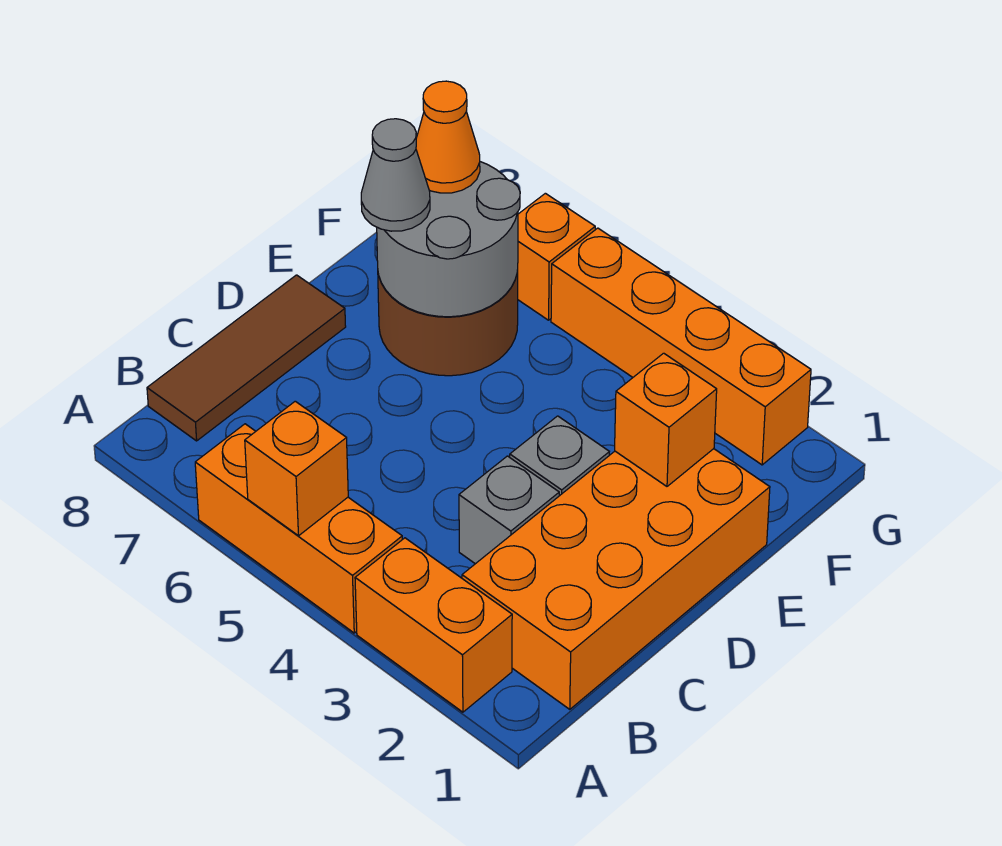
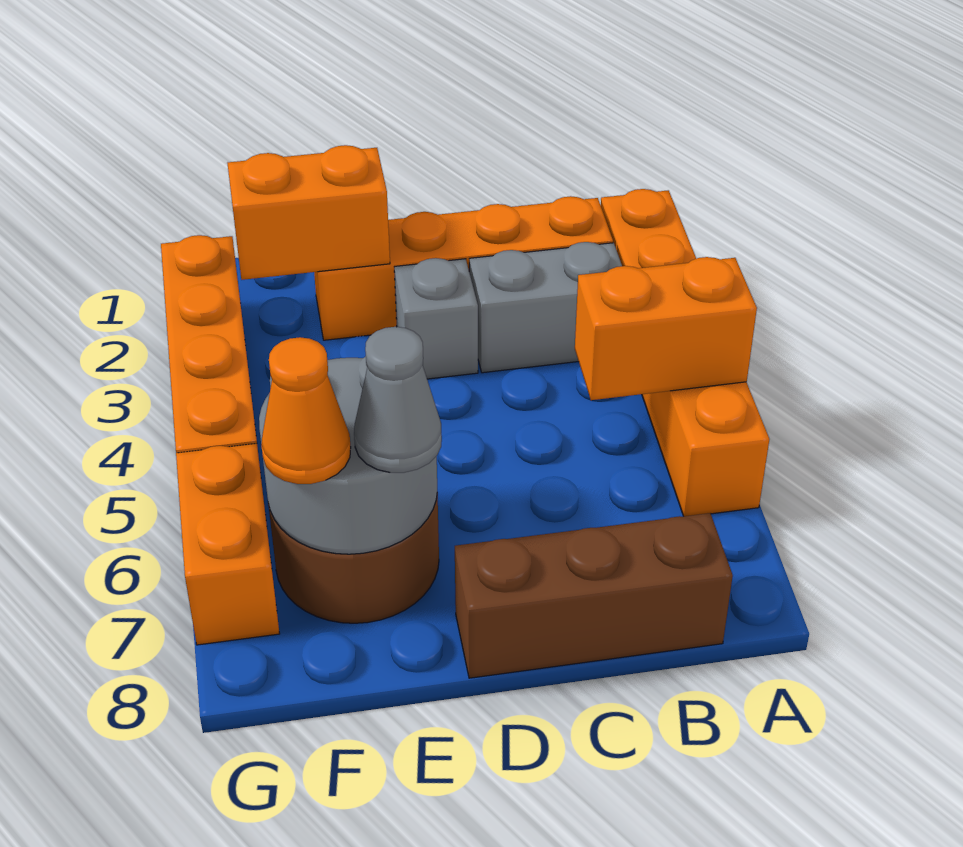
orange brick A5 level 2 -> orange brick A5:B5 level 2
orange brick B1:E2 level 1 -> orange brick B2:E2 level 1
brown tile B8:D8 level 1 -> brown brick B8:D8 level 1
grey brick C3 level 1 -> grey brick B3:C3 level 1
orange brick E2 level 2 -> orange brick E2:F2 level 2
orange brick G6 level 1 -> orange brick G6:G7 level 1

